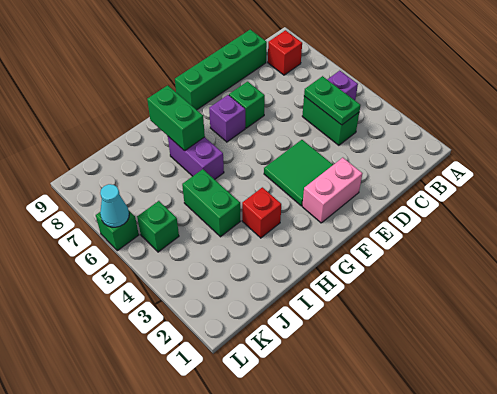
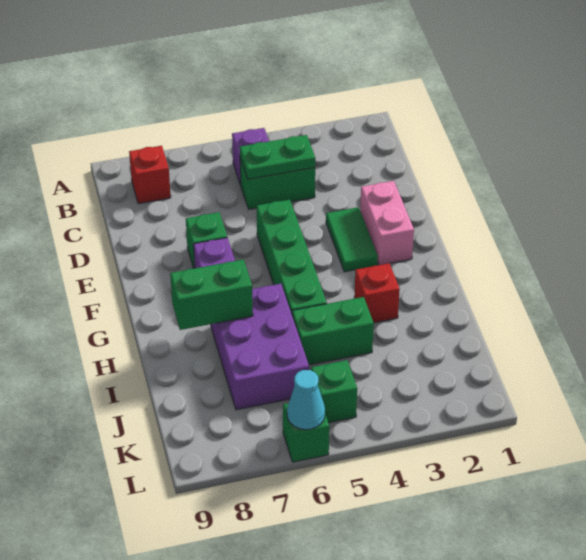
green brick C9:F9 level 1 -> green brick E5:H5 level 1
green tile E3:F4 level 1 -> green tile E3:F3 level 1
purple brick H6:H7 level 1 -> purple brick H6:J7 level 1

